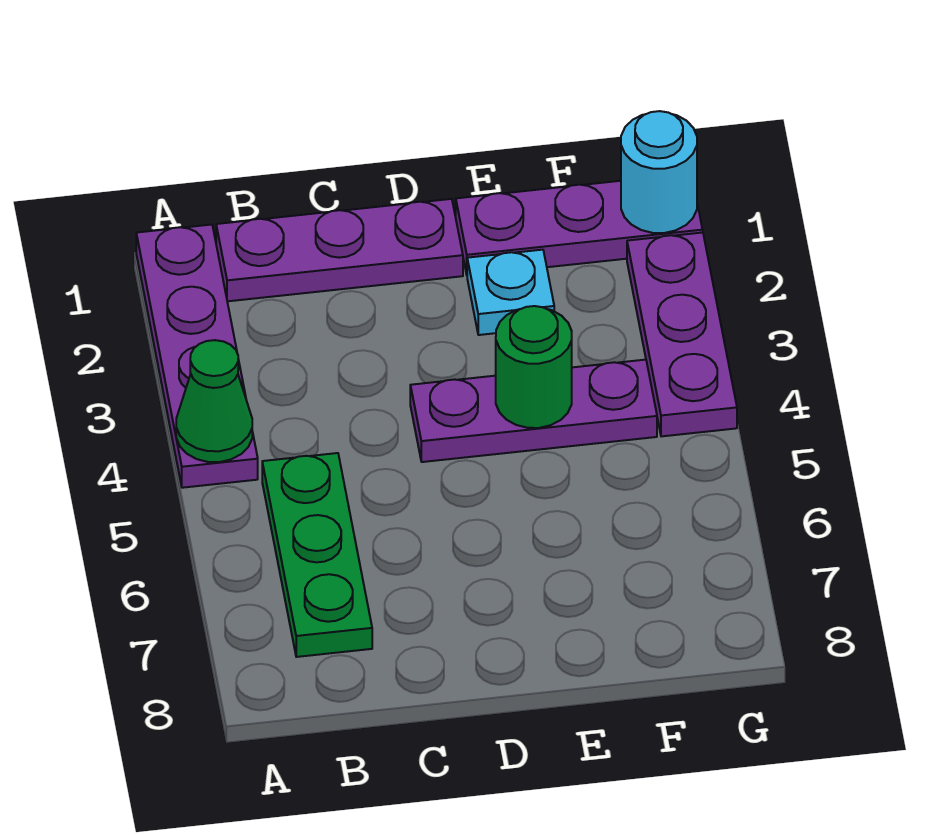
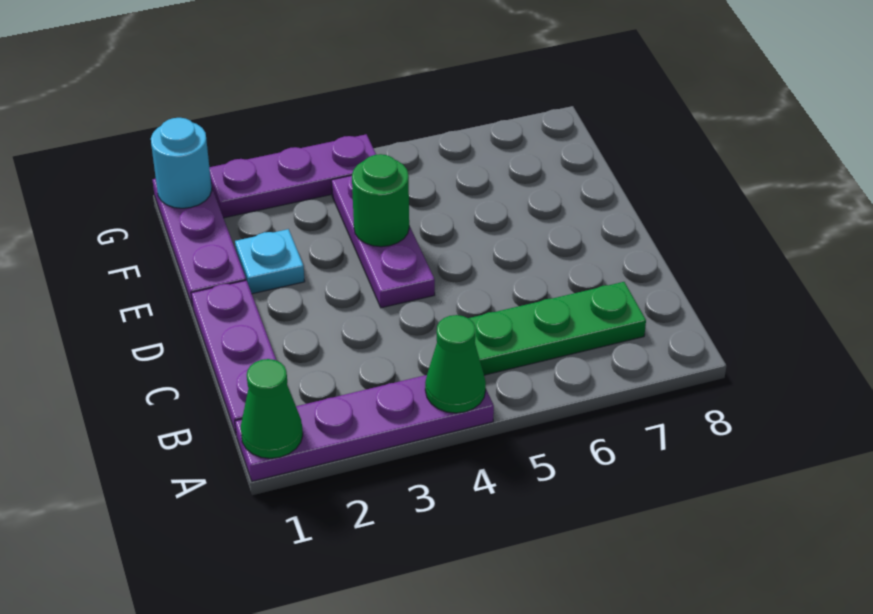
none -> green cone A1 level 2

